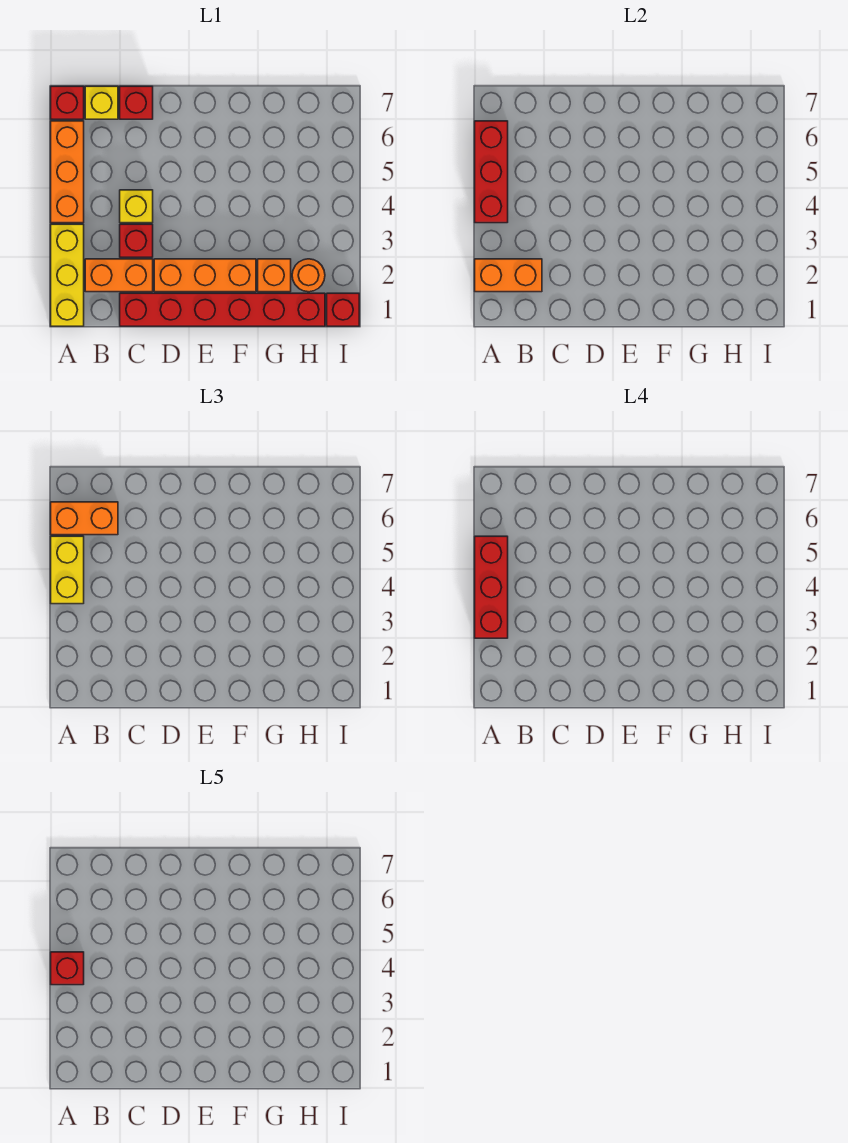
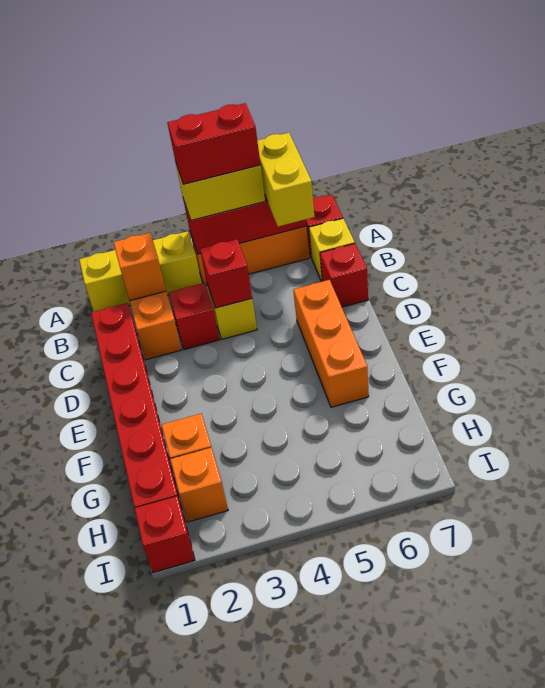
orange brick A2:B2 level 2 -> orange brick B2 level 2
red brick A3:A5 level 4 -> red brick A4:A5 level 4
red brick A4 level 5 -> red brick C4 level 2
orange brick A6:B6 level 3 -> yellow brick A6:B6 level 3
orange brick D2:F2 level 1 -> orange brick D6:F6 level 1
orange round brick H2 level 1 -> orange brick H2 level 1

